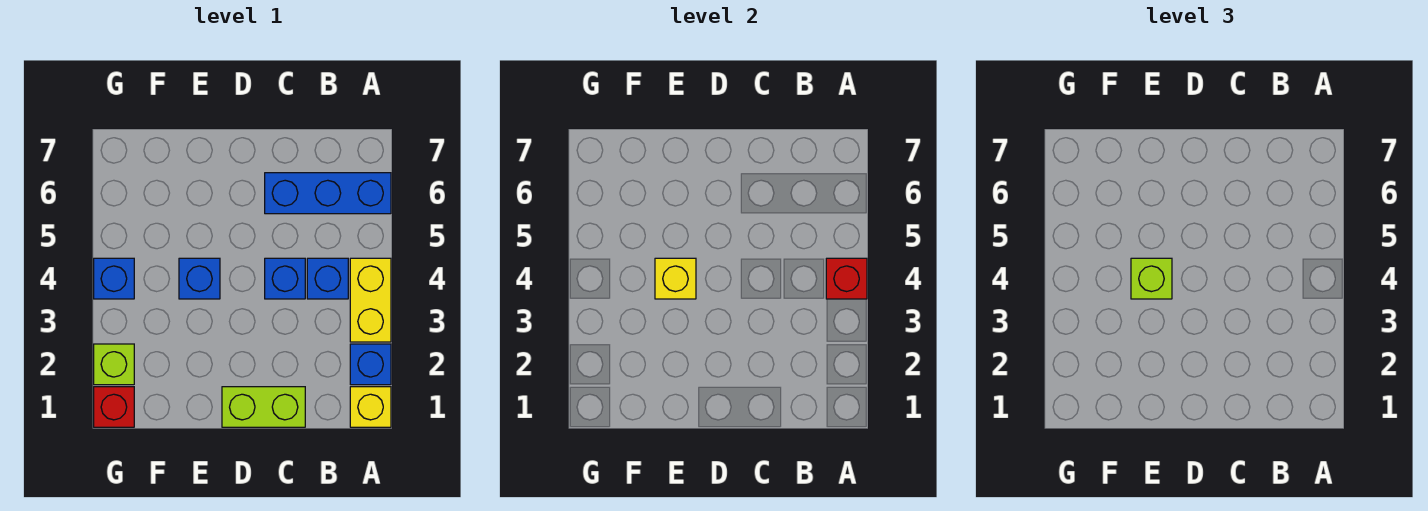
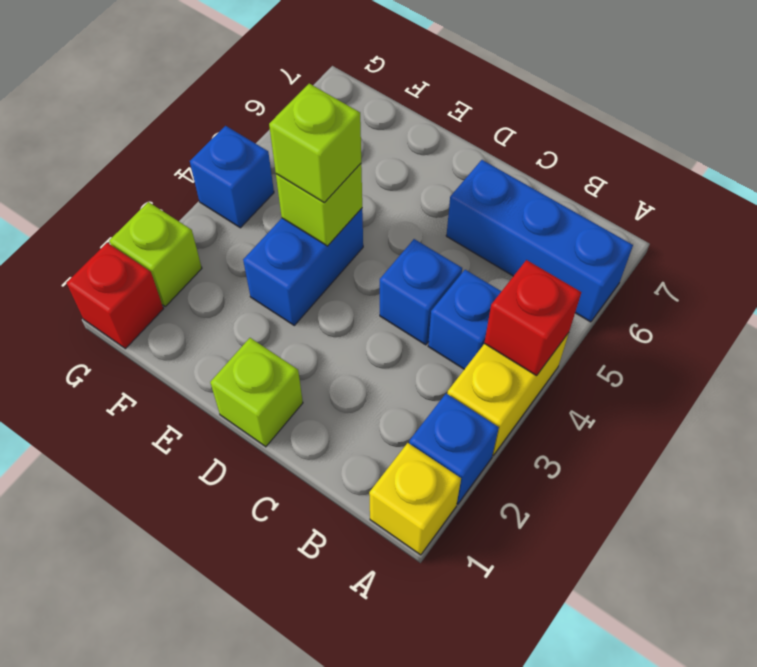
lime brick C1:D1 level 1 -> lime brick D1 level 1
blue brick E4 level 1 -> blue brick E3:E4 level 1
yellow brick E4 level 2 -> lime brick E4 level 2

